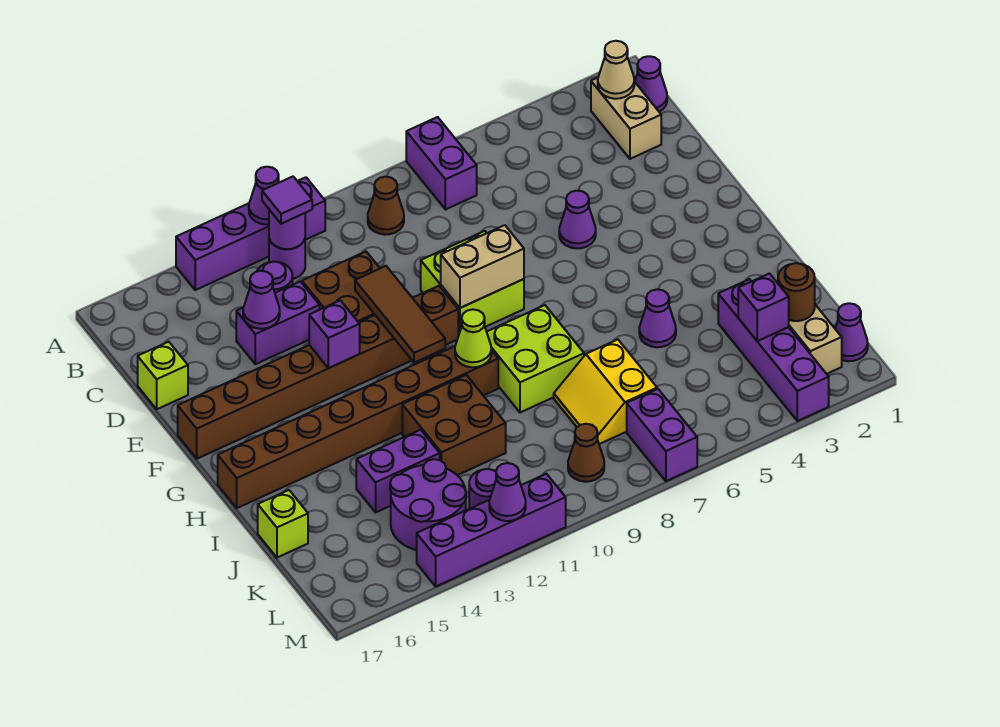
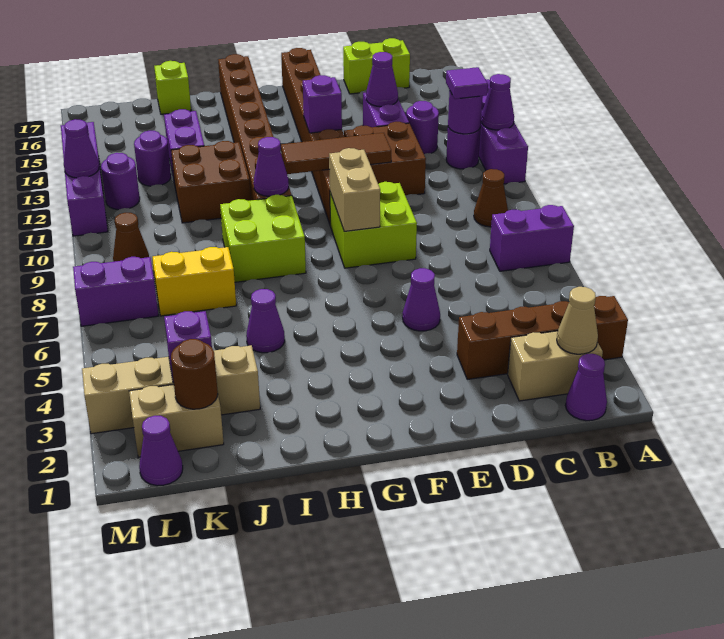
none -> brown brick A3:D3 level 1
lime brick D17 level 1 -> lime brick C17:D17 level 1
lime cone H10 level 2 -> purple cone H10 level 2
purple brick J3:M3 level 1 -> tan brick J3:M3 level 1
purple round brick K13:L14 level 1 -> purple round brick K13 level 1

